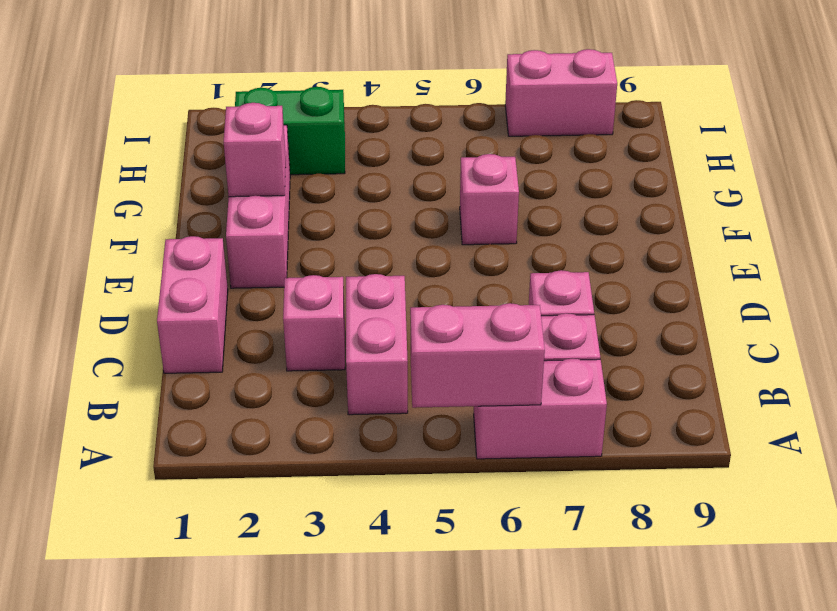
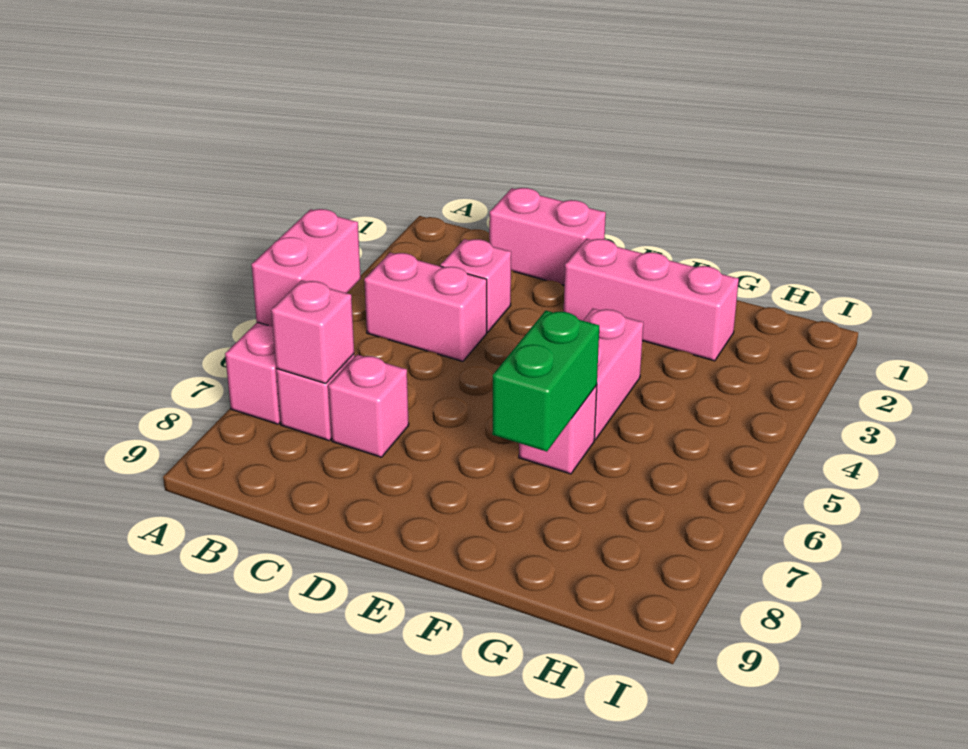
pink brick F2 level 2 -> pink brick B7 level 2
green brick H2:H3 level 1 -> green brick F6:F7 level 2
pink brick I7:I8 level 1 -> pink brick F4:F5 level 1

